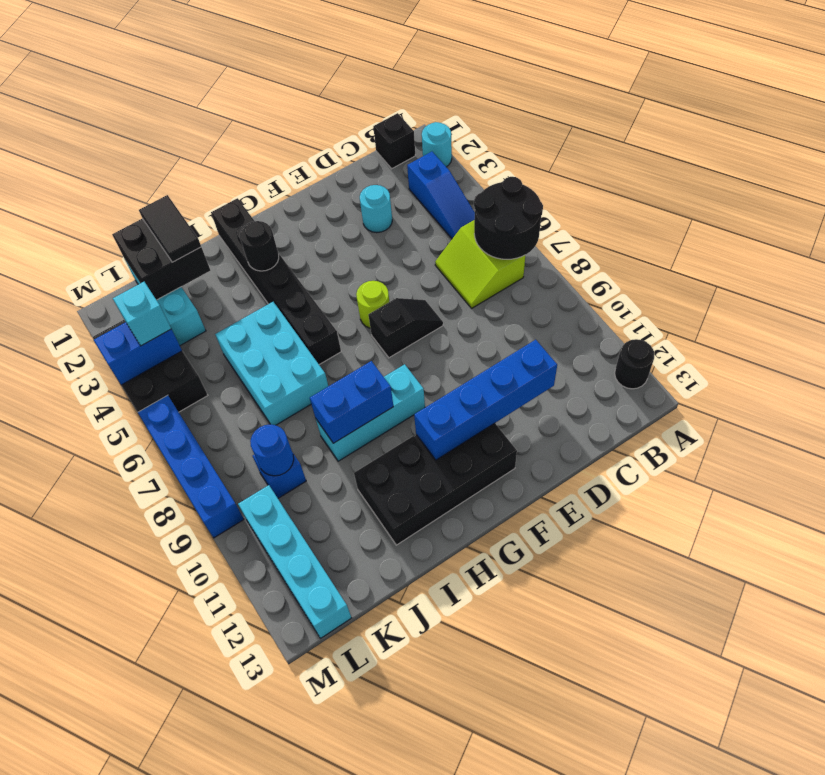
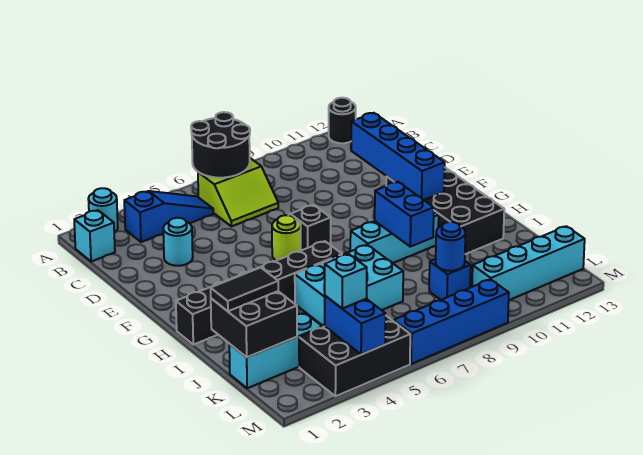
black brick B1 level 1 -> cyan brick B1 level 1
cyan brick G9:I9 level 1 -> cyan brick H8:H10 level 1
black round brick H3 level 2 -> none

